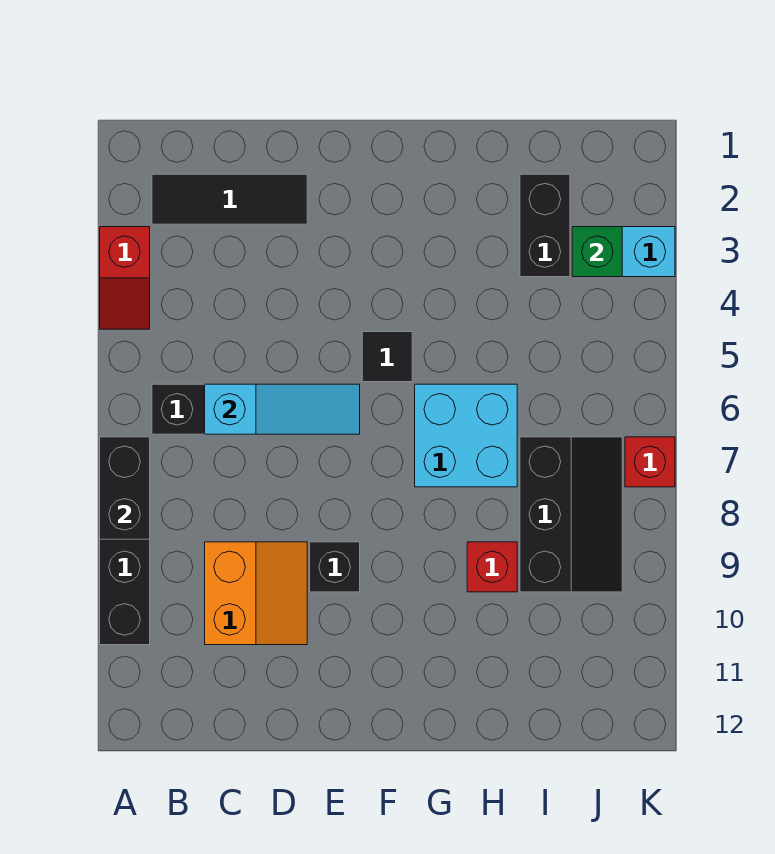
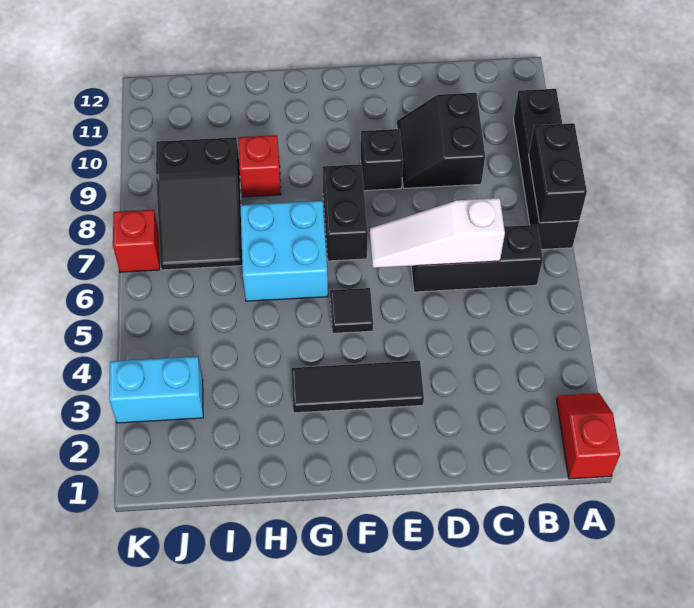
red slope A3:A4 level 1 top 3 -> red slope A1:A2 level 1 top 1
black tile B2:D2 level 1 -> black tile E3:G3 level 1
cyan slope C6:E6 level 2 top C -> white slope C6:E6 level 2 top C
orange slope C9:D10 level 1 top C -> black slope C9:D10 level 1 top C
black brick I2:I3 level 1 -> black brick F7:F8 level 1
black slope I7:J9 level 1 top I -> black slope I7:J9 level 1 top 9
green brick J3 level 2 -> none

